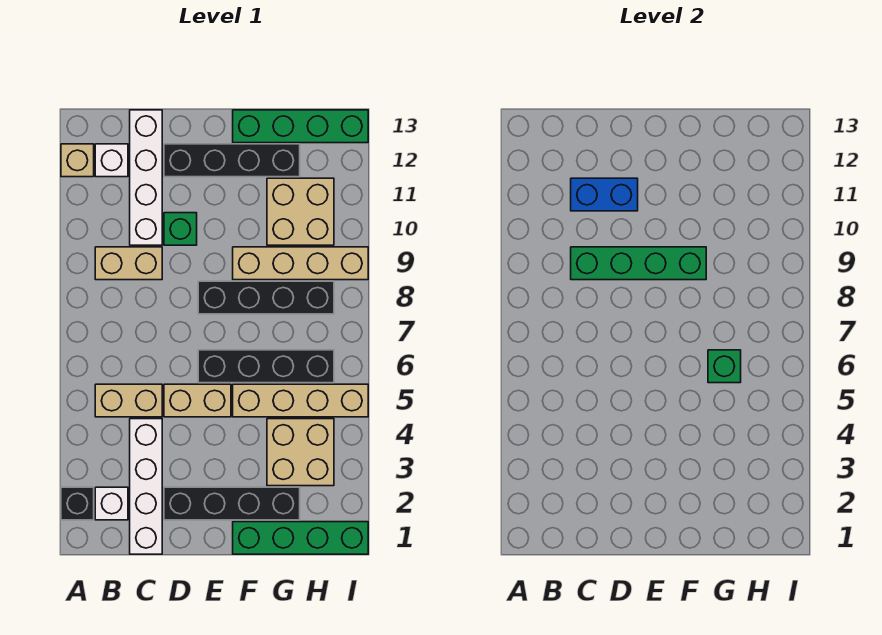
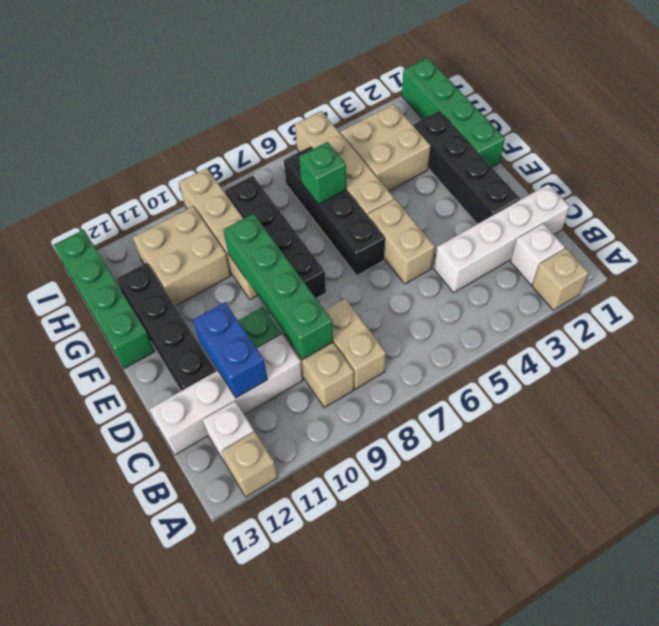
black brick A2 level 1 -> tan brick A2 level 1
tan brick B5:C5 level 1 -> tan brick B8:C8 level 1

